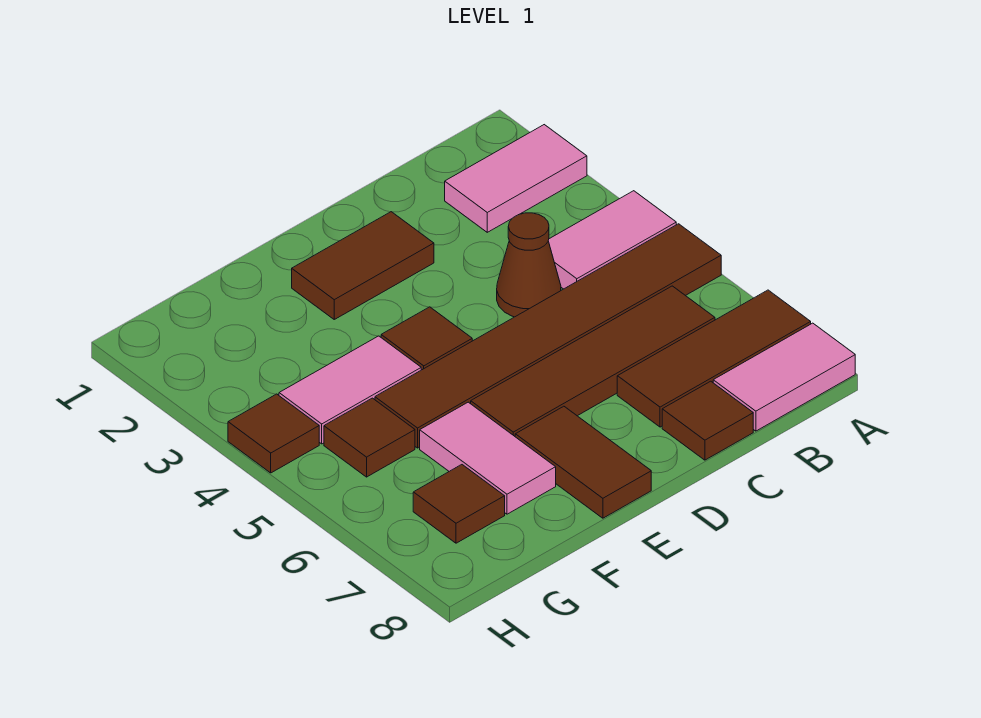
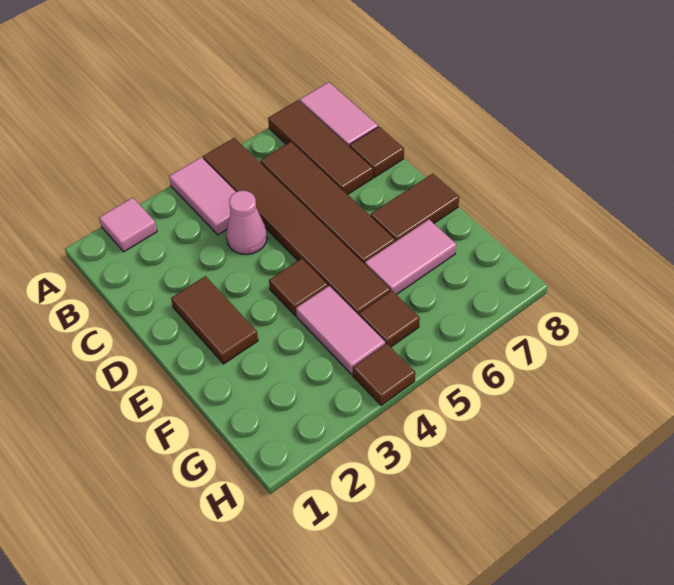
pink tile A2:B2 level 1 -> pink tile A2 level 1
brown cone C4 level 1 -> pink cone C4 level 1
brown tile G7 level 1 -> none

